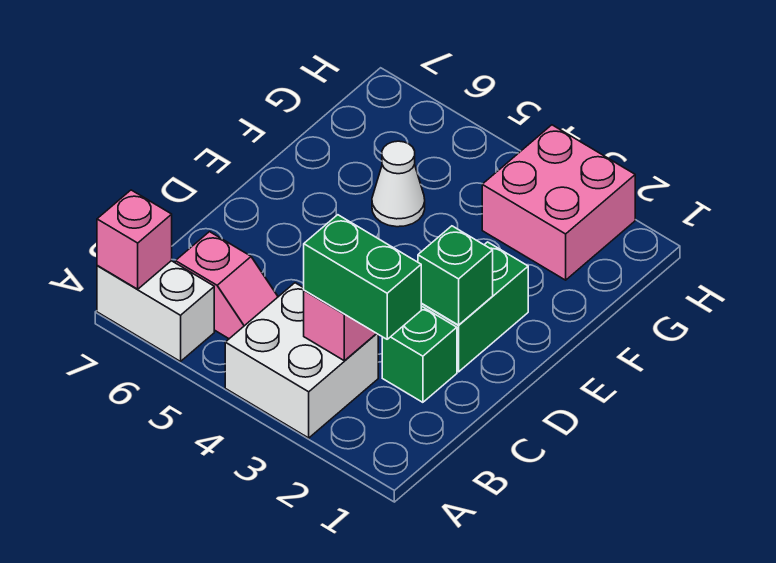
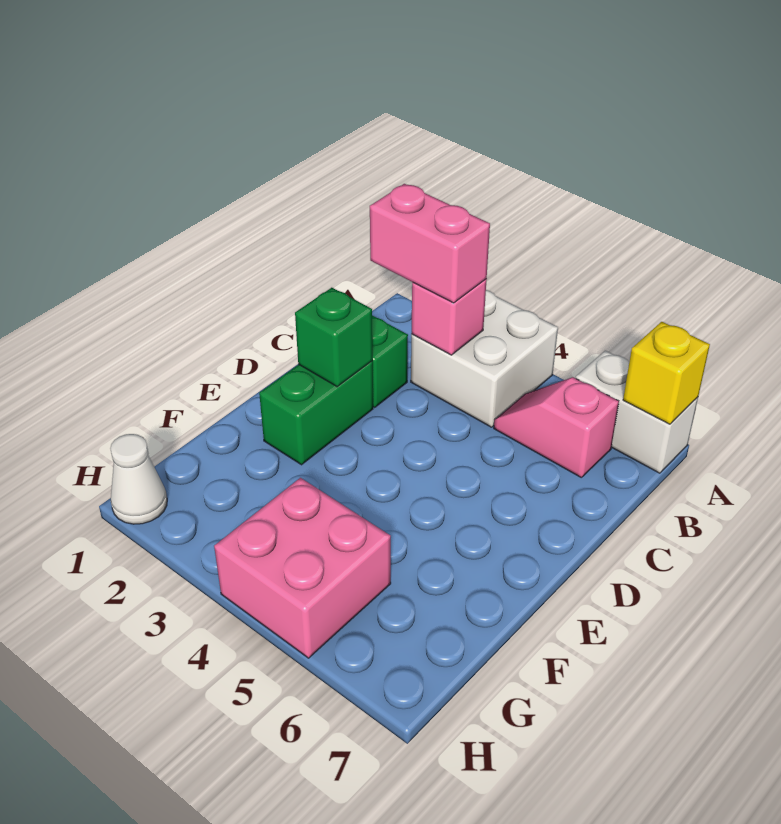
pink brick A7 level 2 -> yellow brick A7 level 2
green brick B2:B3 level 3 -> pink brick B2:B3 level 3
white cone F5 level 1 -> white cone H1 level 1
pink brick G2:H3 level 1 -> pink brick G4:H5 level 1

